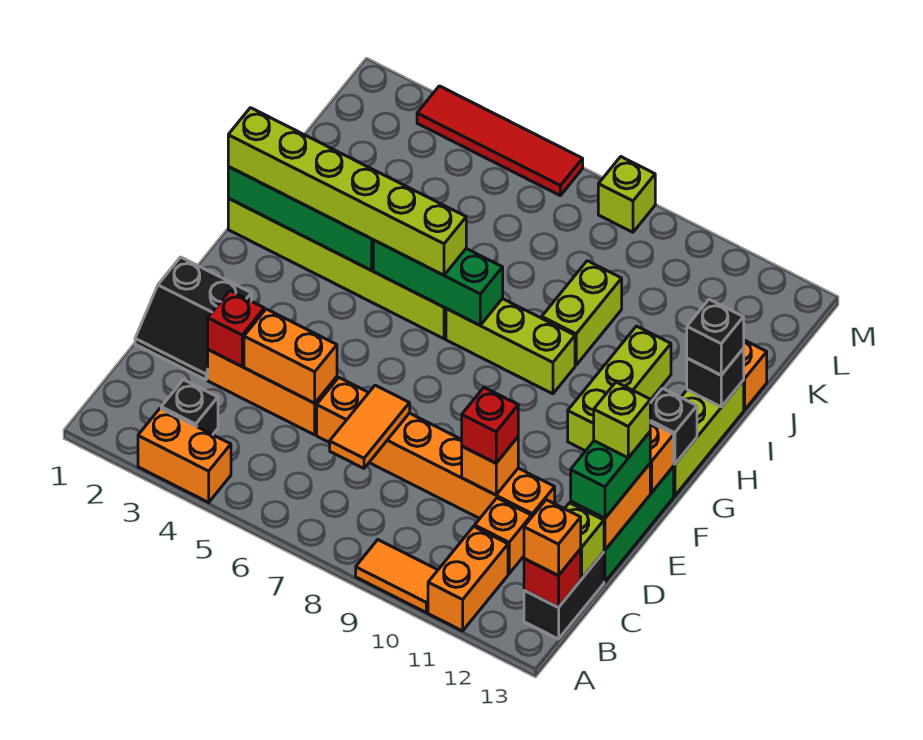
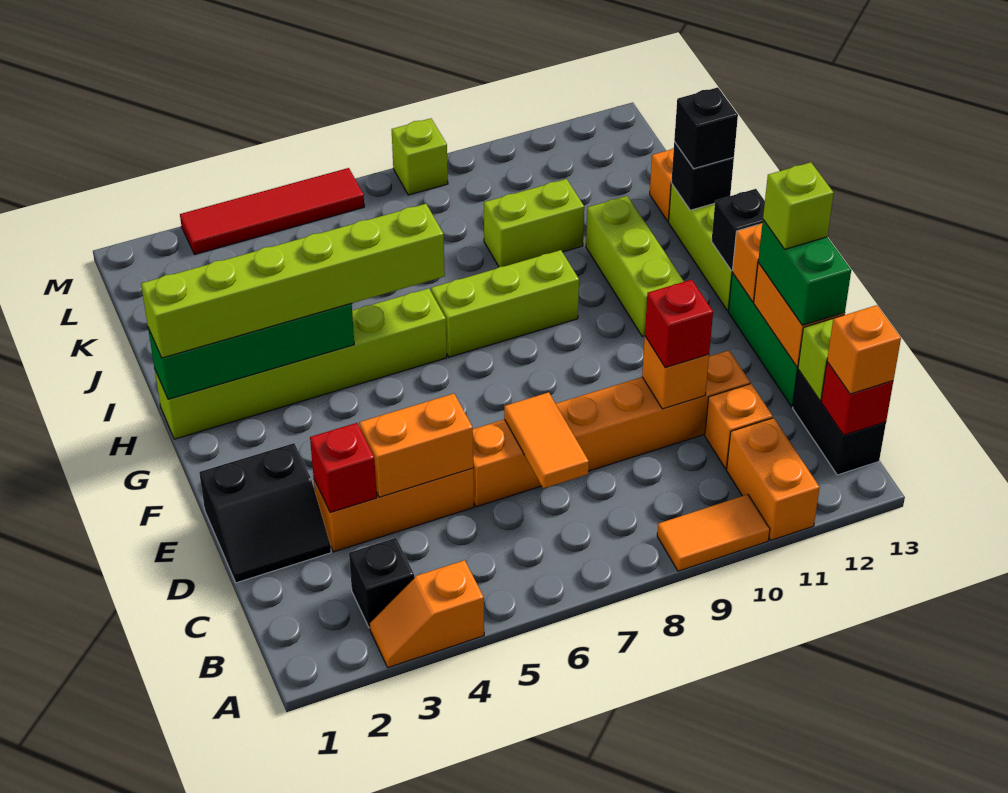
orange brick A3:A4 level 1 -> orange slope A3:A4 level 1 top 4
green brick H5:H7 level 2 -> none
lime brick I9:J9 level 1 -> lime brick J9:J10 level 1

